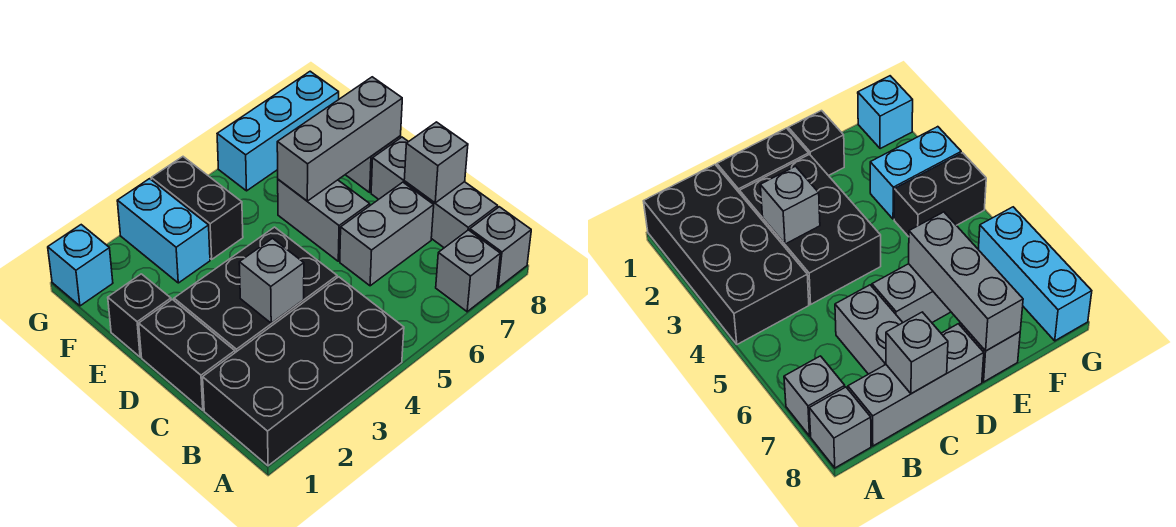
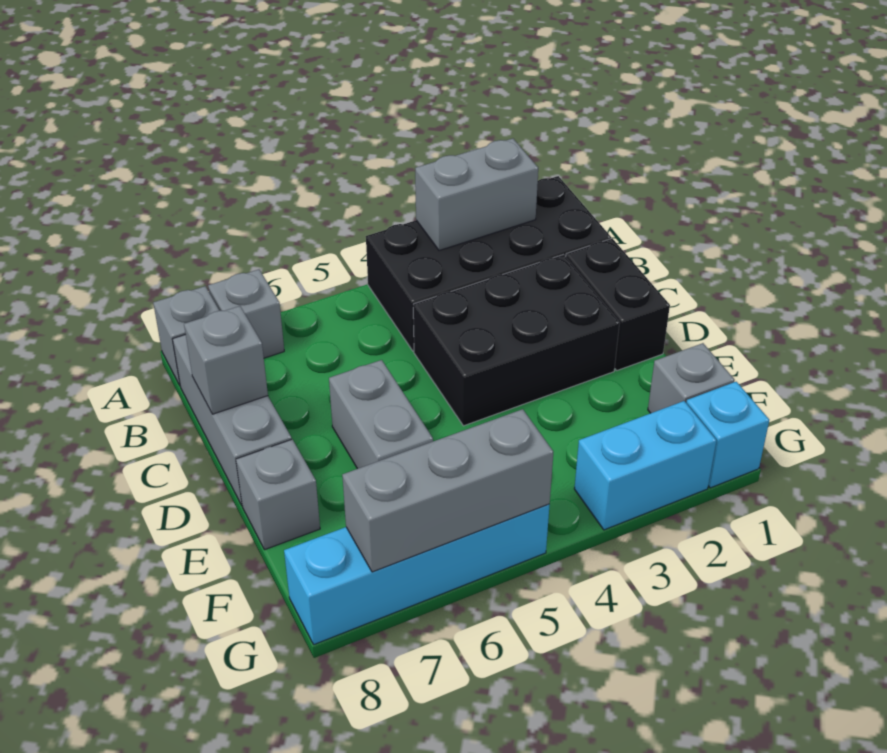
grey brick C3 level 2 -> grey brick F1 level 1
grey brick C6:C7 level 1 -> grey brick A2:A3 level 2
black brick E1 level 1 -> none
grey brick E6:E8 level 2 -> grey brick G5:G7 level 2
cyan brick F3:G3 level 1 -> cyan brick G2:G3 level 1
black brick F4:G4 level 1 -> none
cyan brick G6:G8 level 1 -> cyan brick G5:G8 level 1

